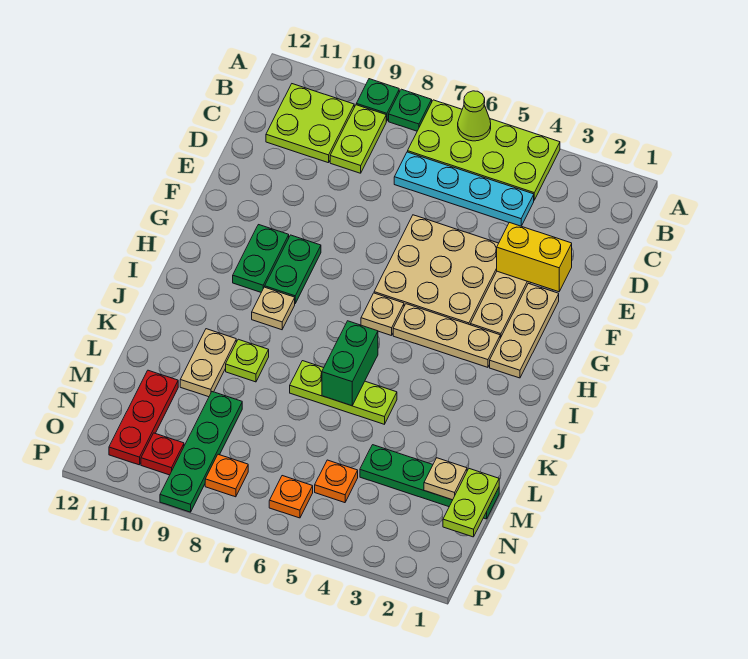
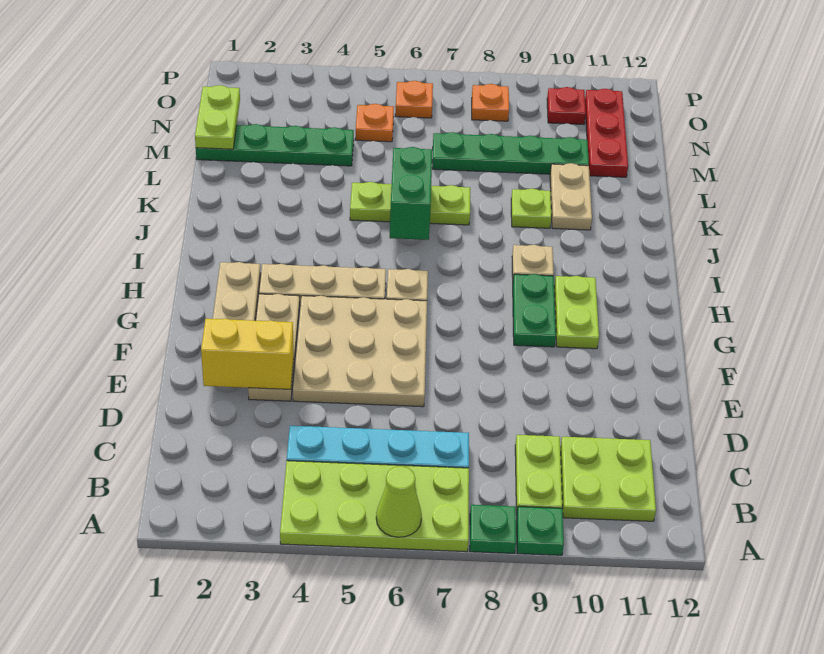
green plate G10:H10 level 1 -> lime plate G10:H10 level 1
tan plate M2 level 2 -> none
green plate M9:P9 level 1 -> green plate M7:M10 level 1

